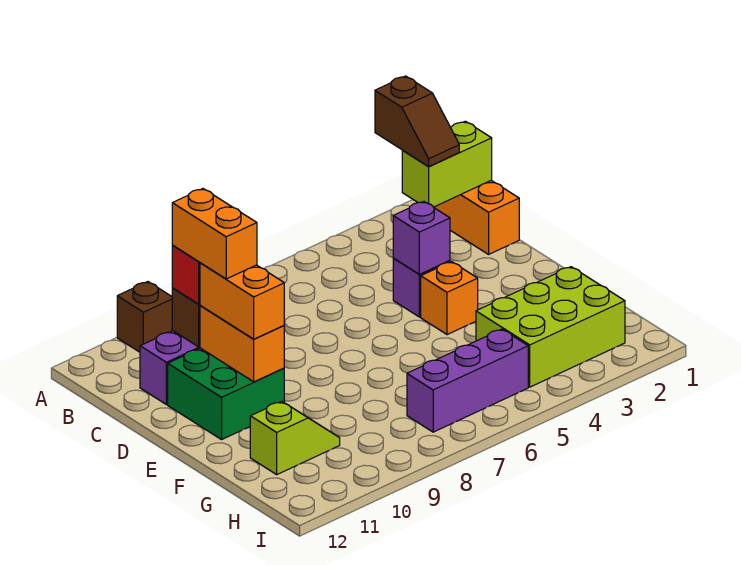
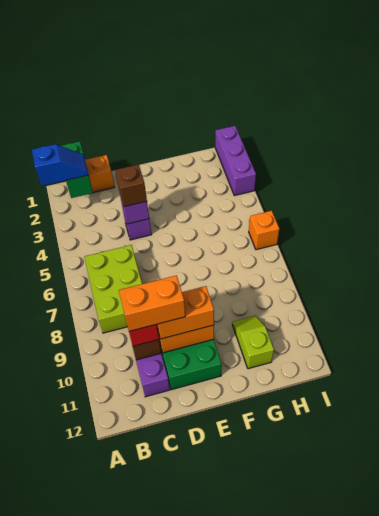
brown slope A2:B2 level 3 top A -> blue slope A2:B2 level 3 top A
brown brick A10 level 1 -> brown brick D4 level 3
lime brick B1:B2 level 2 -> green brick B1:B2 level 2
orange brick E4 level 1 -> orange brick I6 level 1
lime brick G2:H4 level 1 -> lime brick B6:C8 level 1
purple brick H5:H7 level 1 -> purple brick I1:I3 level 1

